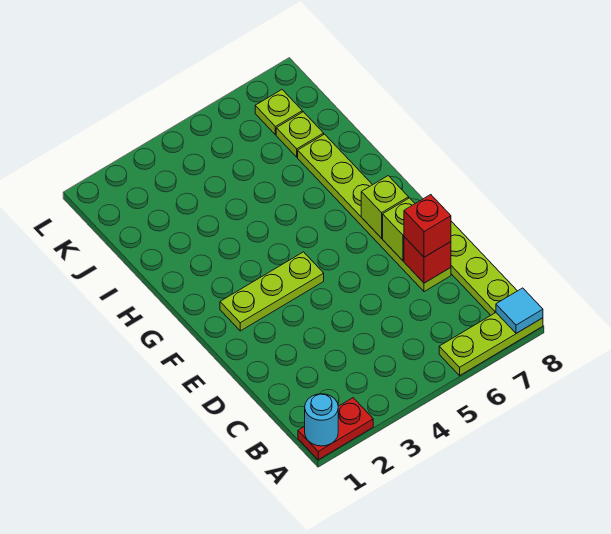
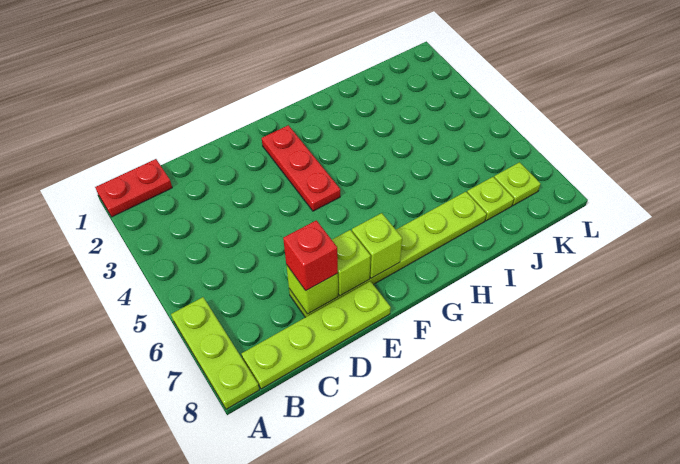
red plate A1:A2 level 1 -> red plate A1:B1 level 1
cyan round brick A1 level 2 -> none
cyan tile A8 level 2 -> none
red brick D7 level 2 -> lime brick D7 level 2
lime plate F2:F4 level 1 -> red plate F2:F4 level 1

